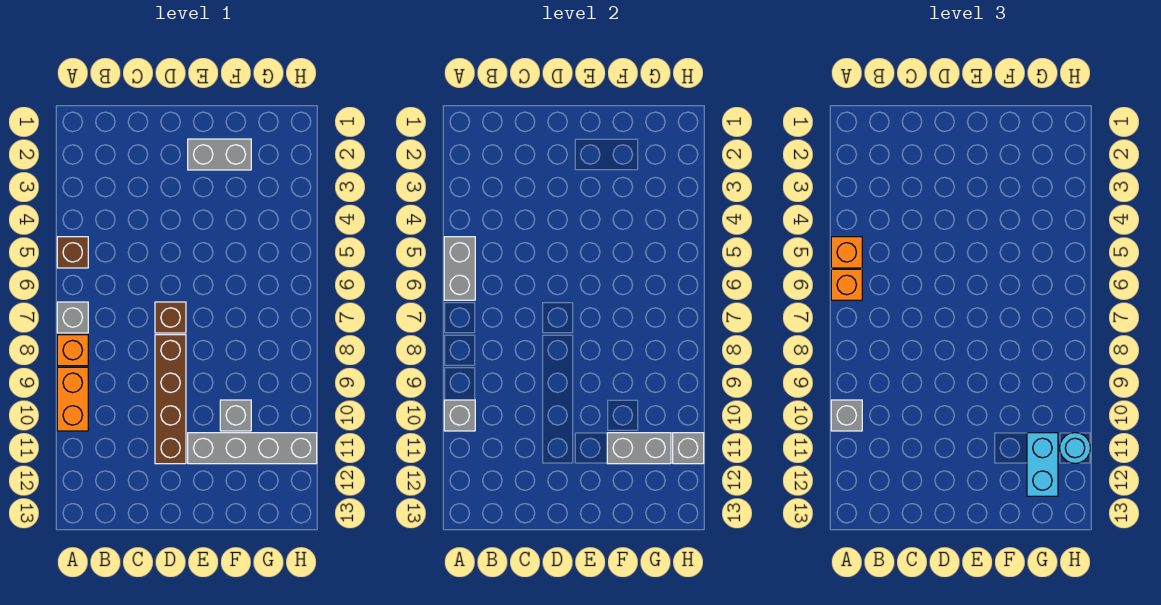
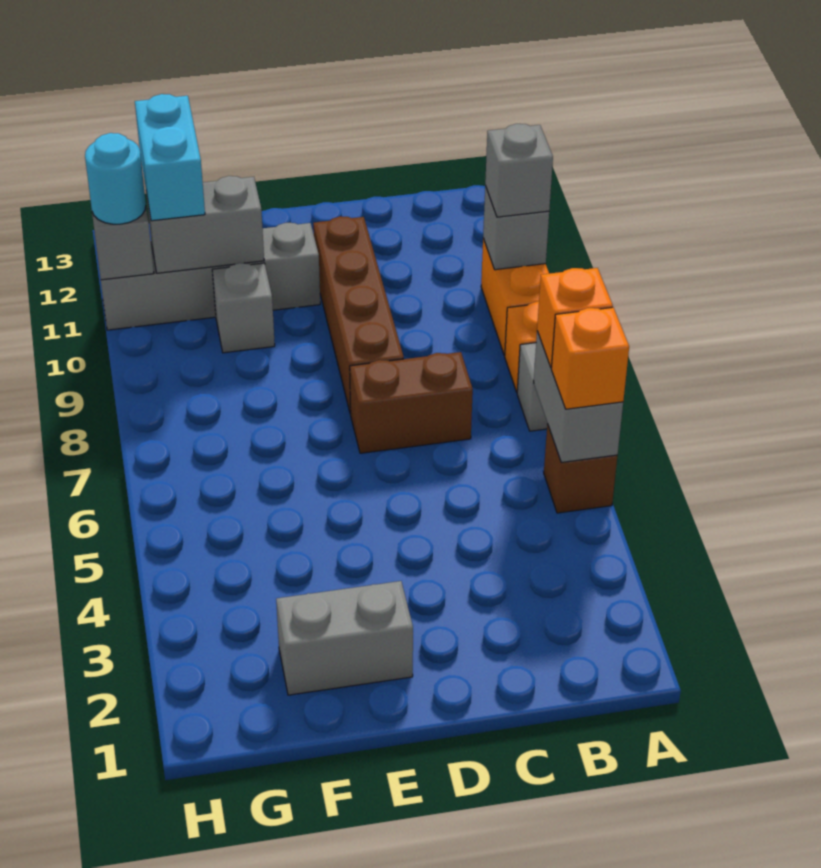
brown brick D7 level 1 -> brown brick C7:D7 level 1

